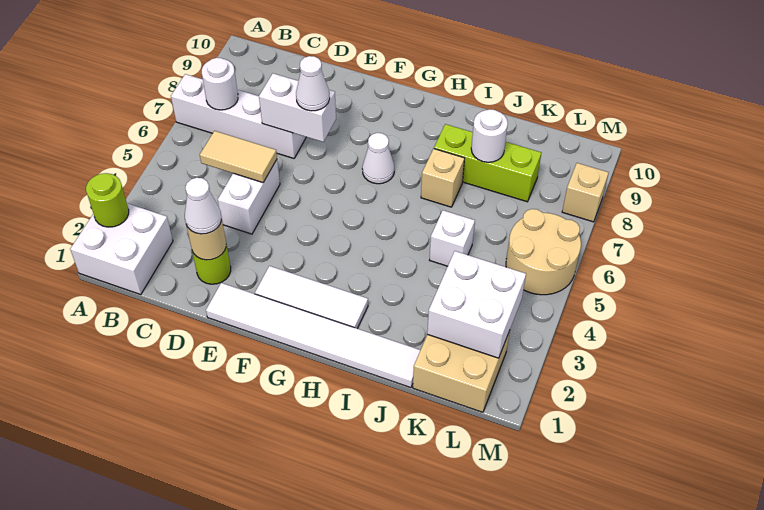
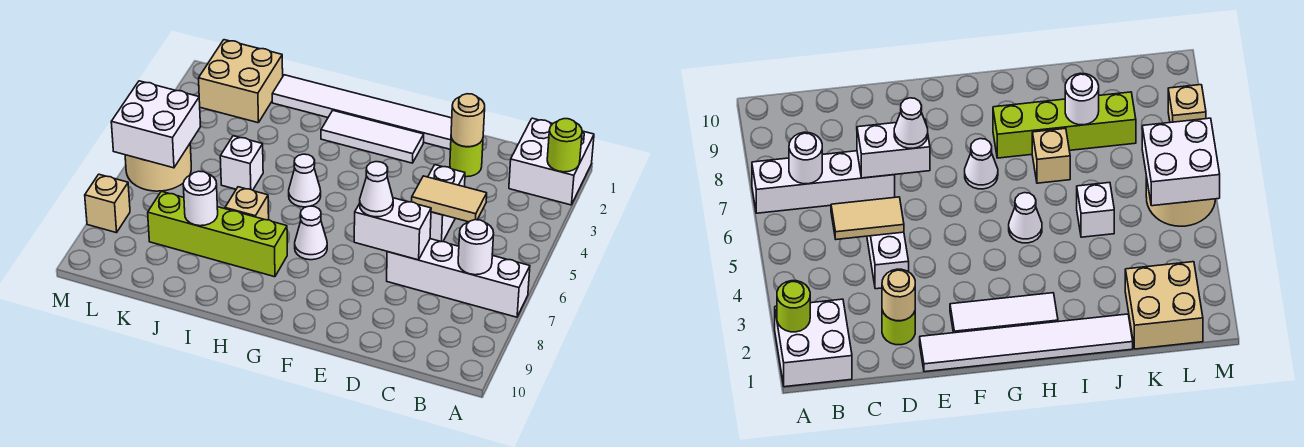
white cone D2 level 3 -> white cone H5 level 1
lime brick I8:K8 level 1 -> lime brick H8:K8 level 1
white brick K2:L3 level 2 -> white brick L5:M6 level 2

